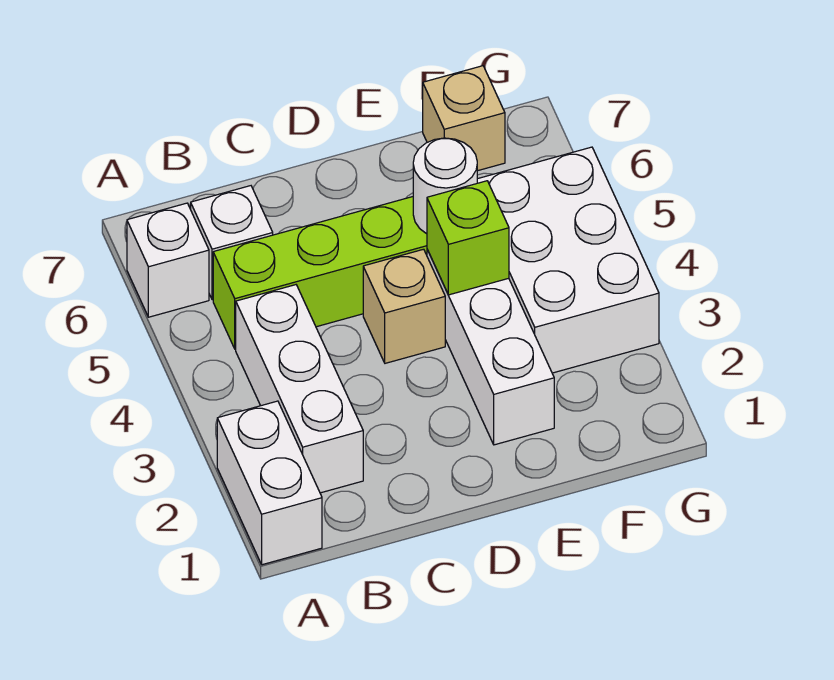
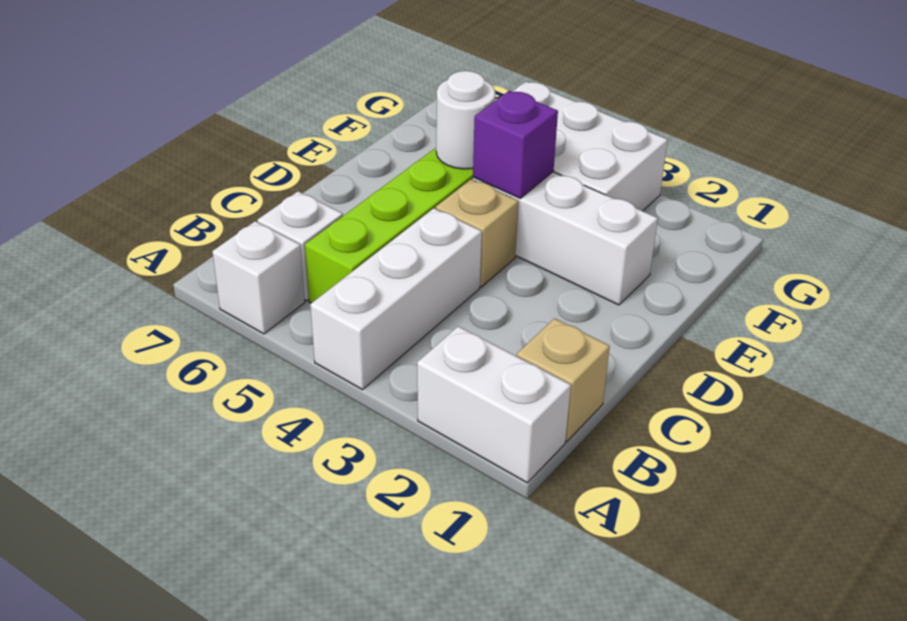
white brick B2:B4 level 1 -> white brick A4:C4 level 1
lime brick E4 level 2 -> purple brick E4 level 2
tan brick F7 level 1 -> tan brick B1 level 1

